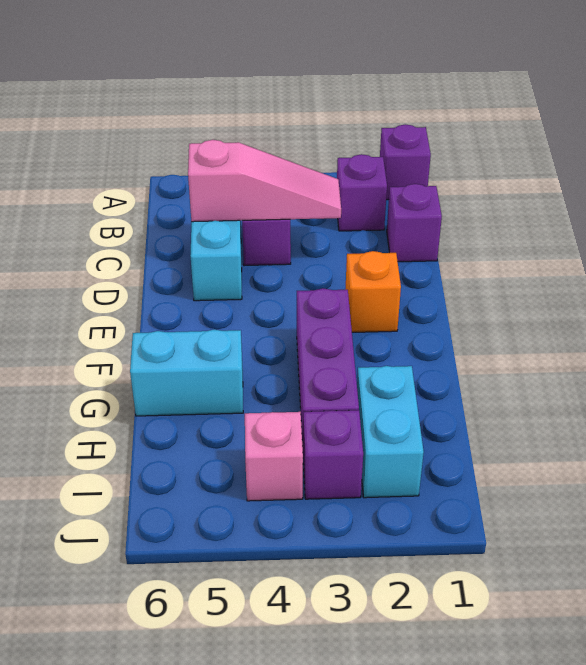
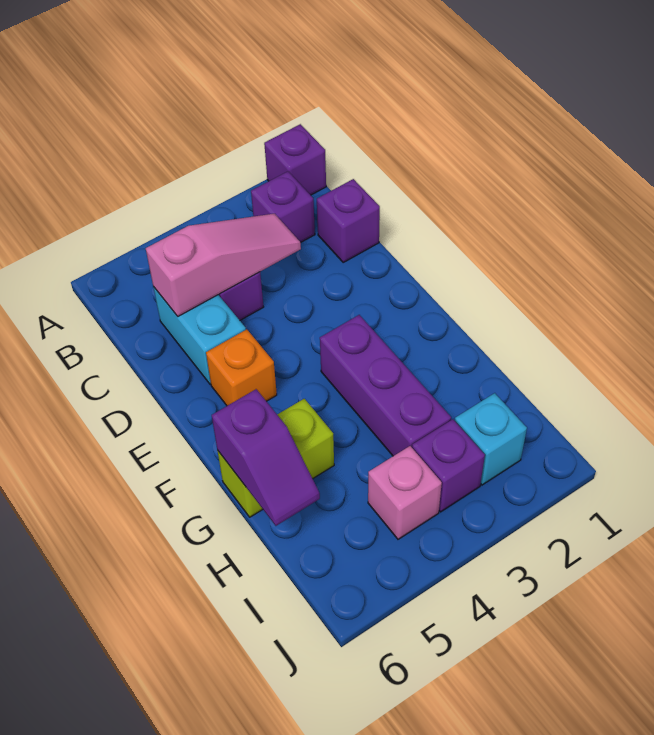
orange brick E2 level 1 -> orange brick E5 level 1
cyan brick G5:G6 level 1 -> lime brick G5:G6 level 1
none -> purple slope G6:H6 level 2 top G
cyan brick H2:I2 level 1 -> cyan brick I2 level 1

